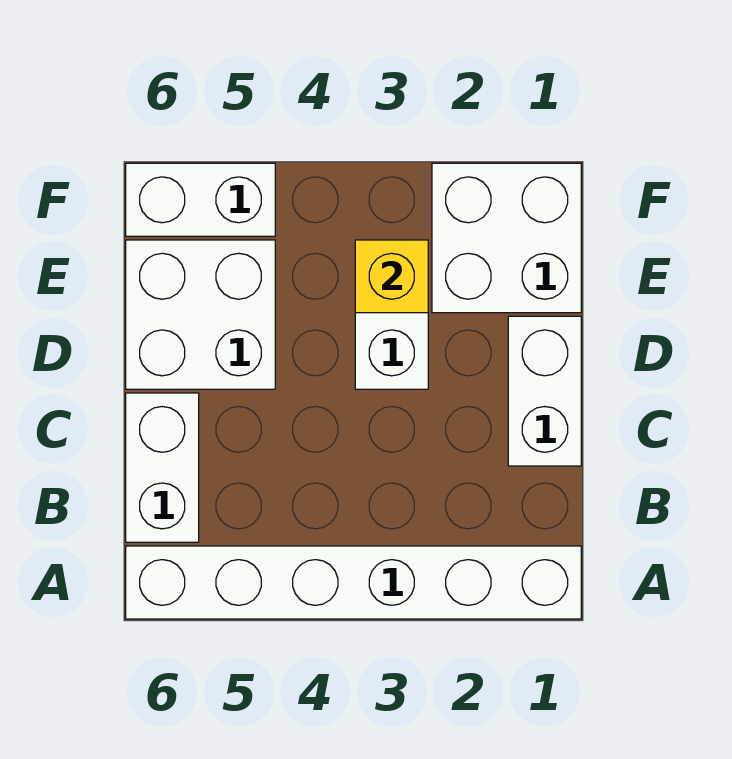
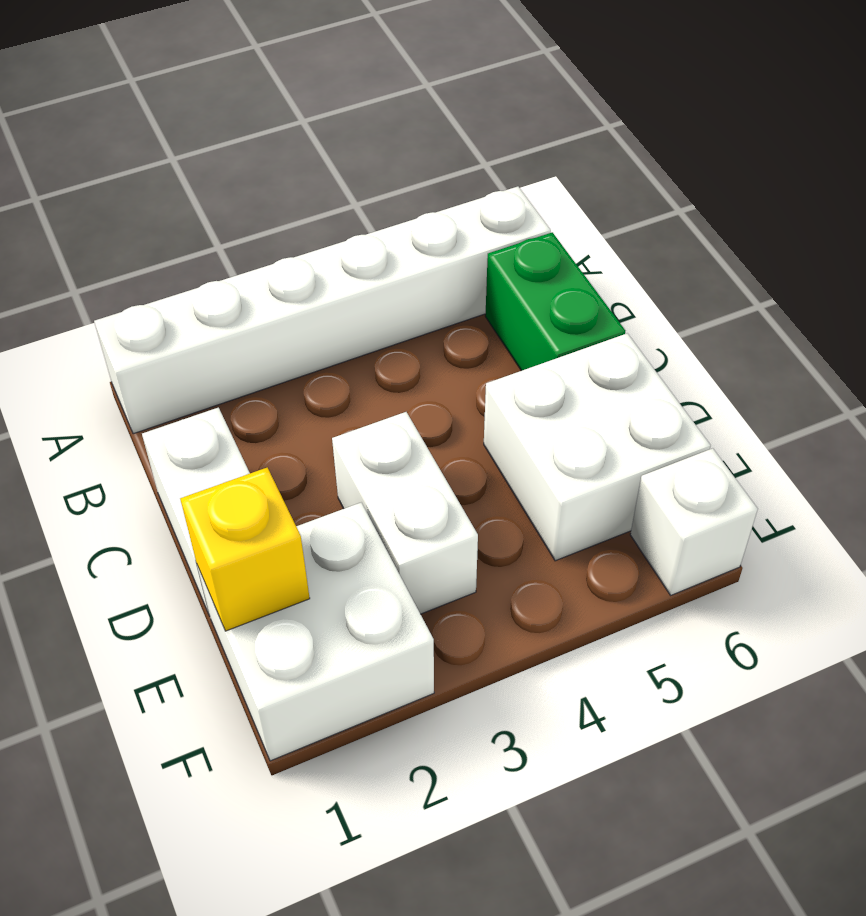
white brick B6:C6 level 1 -> green brick B6:C6 level 1
yellow brick E3 level 2 -> yellow brick E1 level 2
white brick F5:F6 level 1 -> white brick F6 level 1

